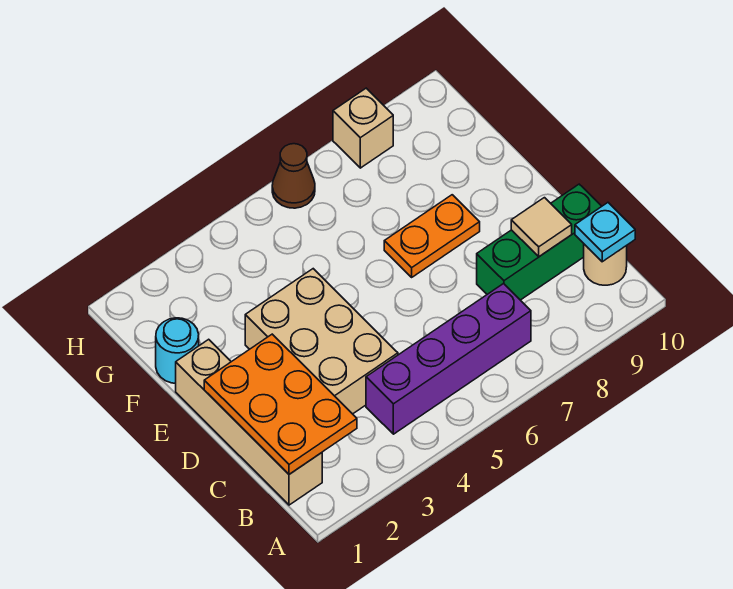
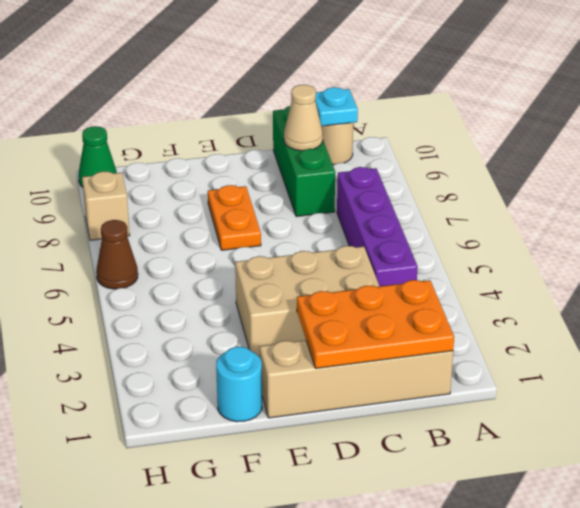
tan tile C9 level 2 -> tan cone C9 level 2
none -> green cone H10 level 1

